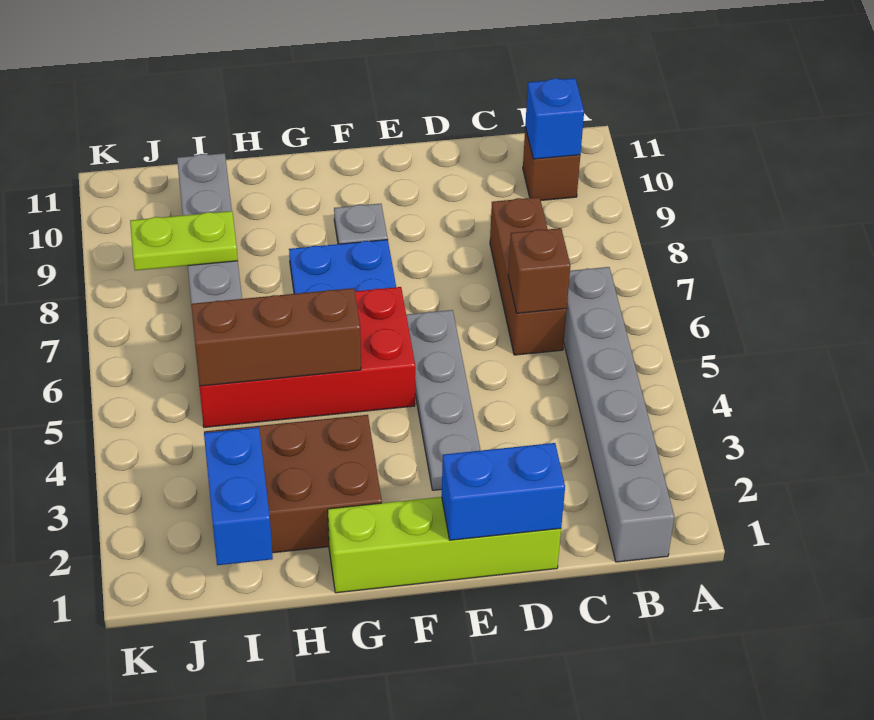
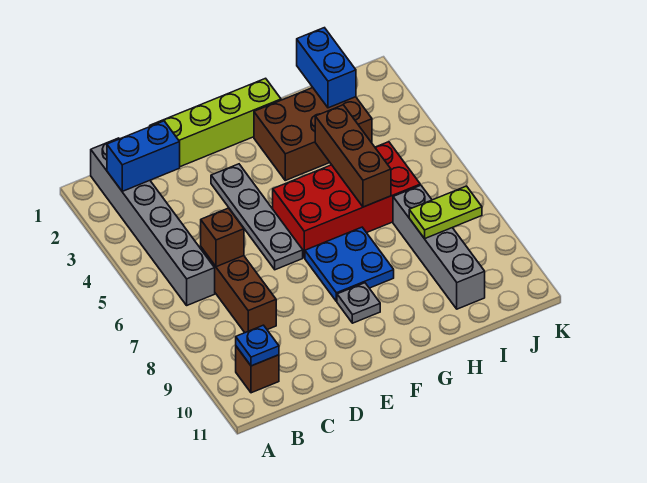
blue brick B10 level 2 -> blue plate B10 level 2
blue brick D1:E1 level 2 -> blue brick B2:C2 level 2
brown brick G5:I5 level 2 -> brown brick H4:H6 level 2

